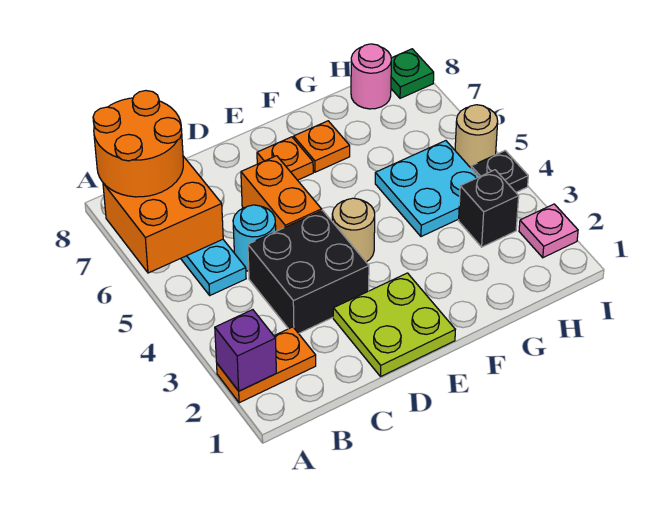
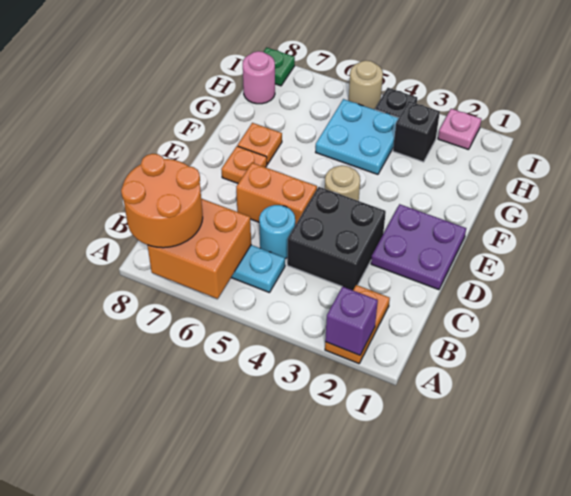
lime plate D1:E2 level 1 -> purple plate D1:E2 level 1

